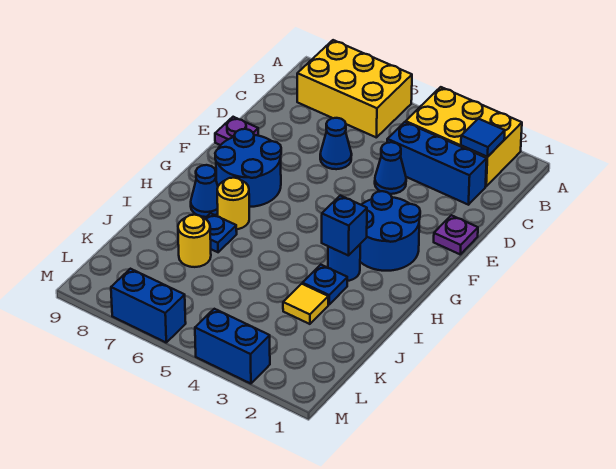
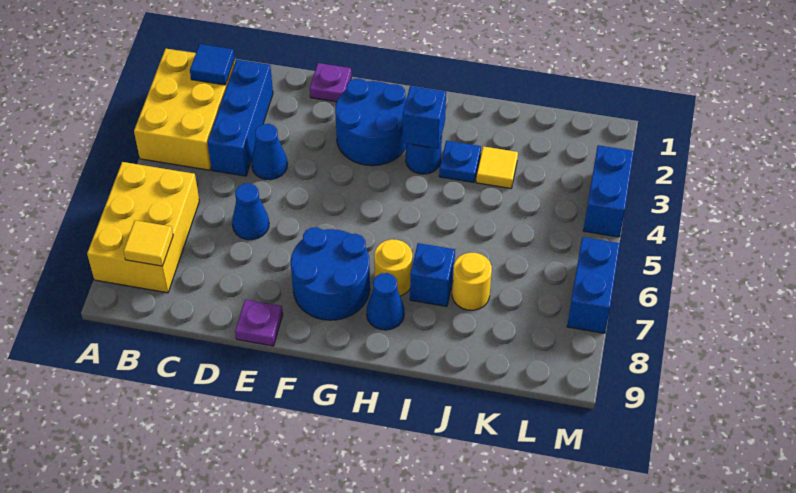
none -> yellow tile B8 level 2
blue plate I7 level 1 -> blue brick I7 level 1

